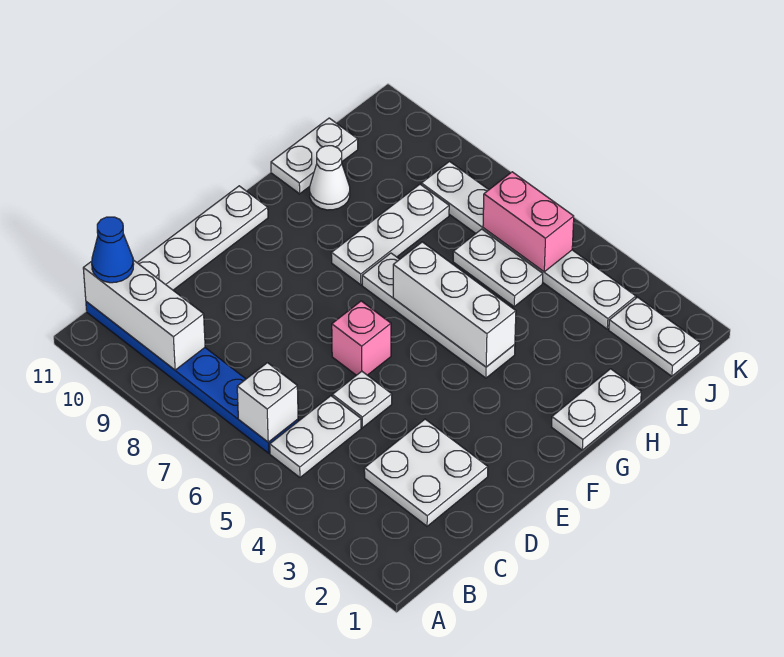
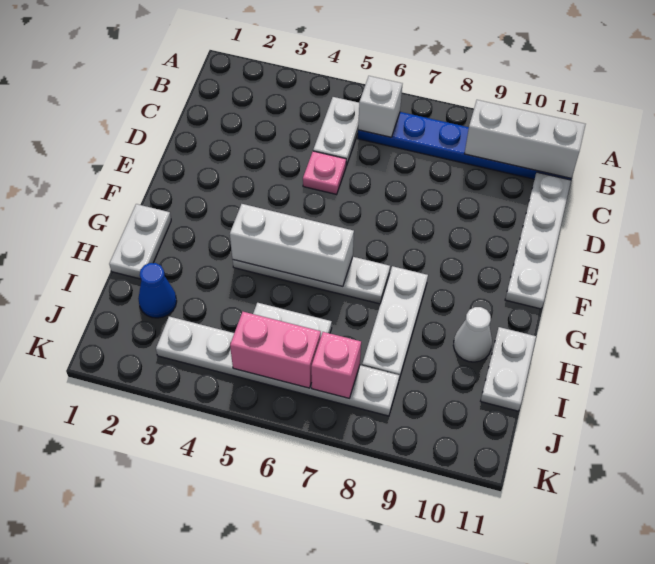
blue cone B11 level 3 -> blue cone I2 level 1
white plate C2:D3 level 1 -> none
white plate D5 level 1 -> pink plate D5 level 1
pink brick E6 level 1 -> pink brick J7 level 2
white plate J1:J2 level 1 -> none

